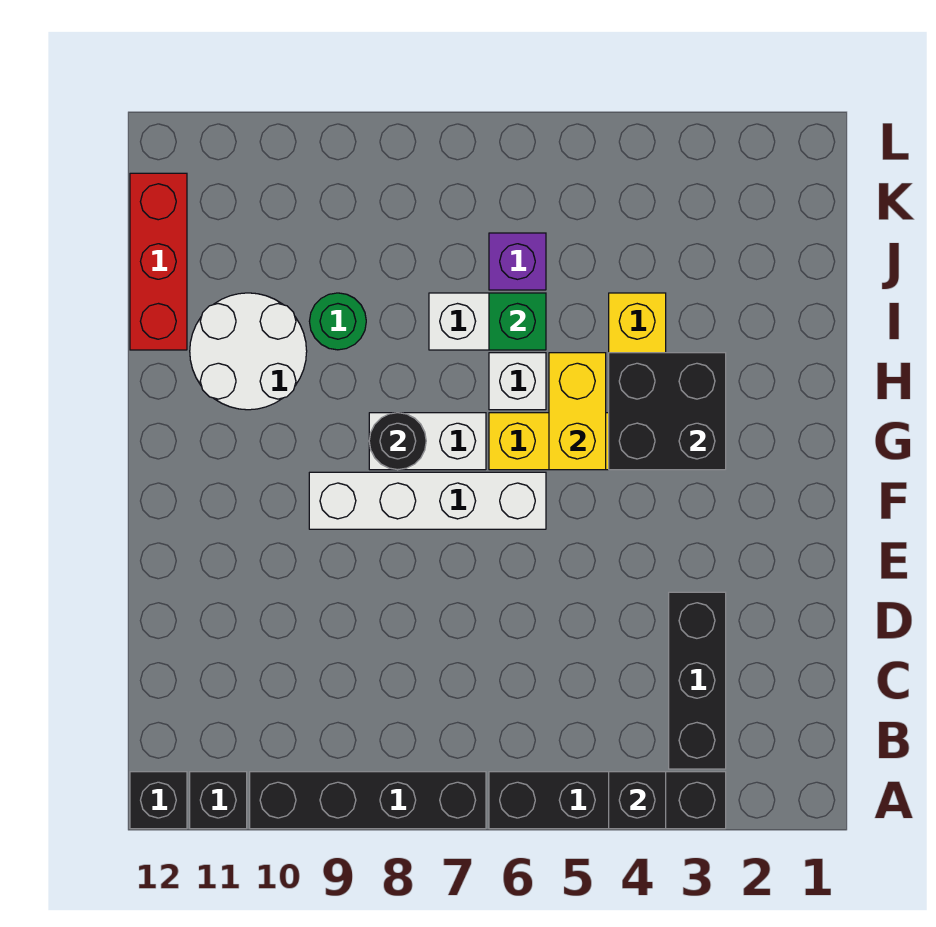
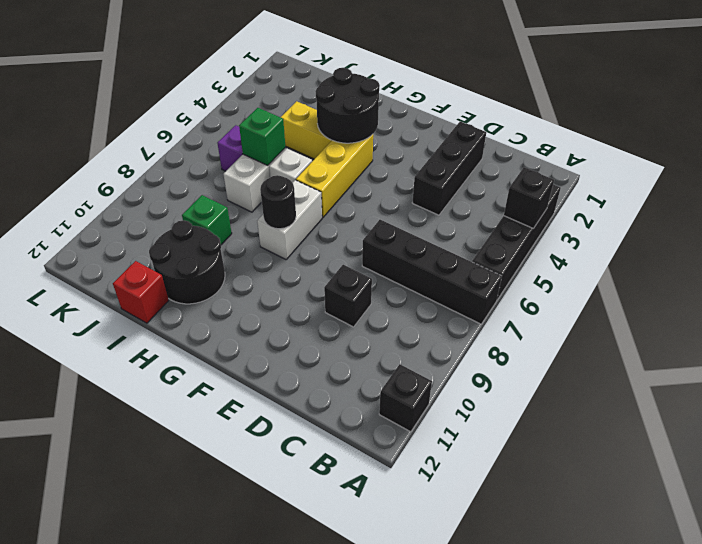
black brick A7:A10 level 1 -> black brick A7:D7 level 1
black brick A12 level 1 -> black brick D9 level 1
black brick B3:D3 level 1 -> black brick D2:D4 level 1
white brick F6:F9 level 1 -> none
black brick G3:H4 level 2 -> black round brick G3:H4 level 2
yellow brick G5:H5 level 2 -> none
white round brick H10:I11 level 1 -> black round brick H10:I11 level 1
green round brick I9 level 1 -> green brick I9 level 1
red brick I12:K12 level 1 -> red brick I12 level 1

